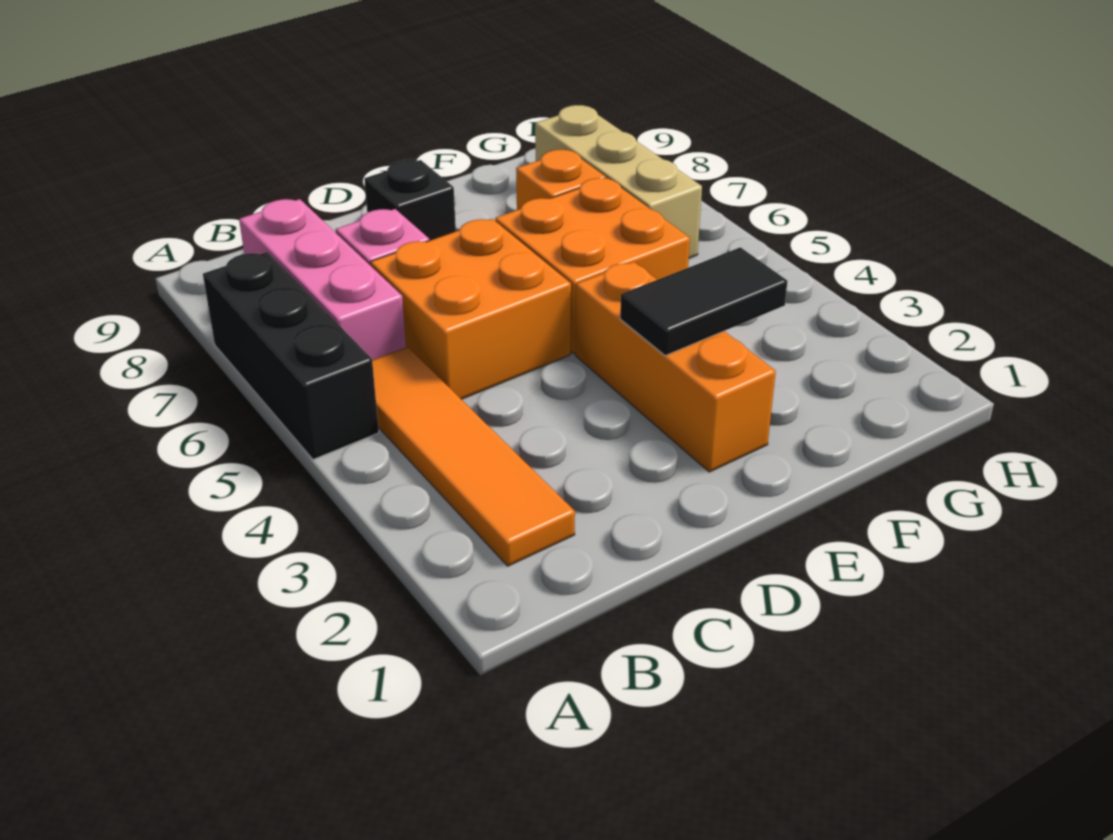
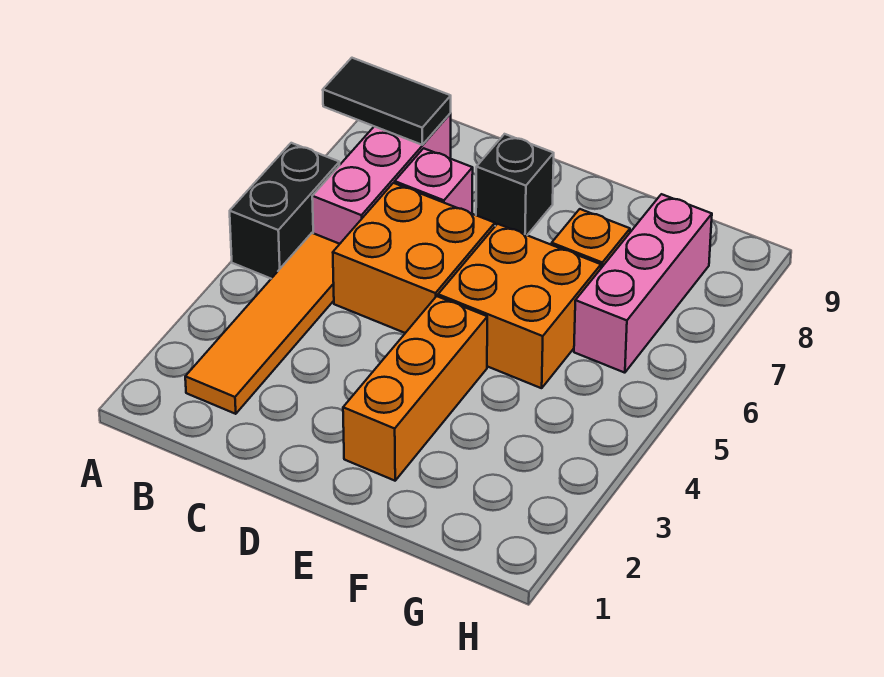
black brick A5:A7 level 1 -> black brick A5:A6 level 1
black tile E3:F3 level 2 -> black tile A8:B8 level 2
tan brick G6:G8 level 1 -> pink brick G6:G8 level 1

